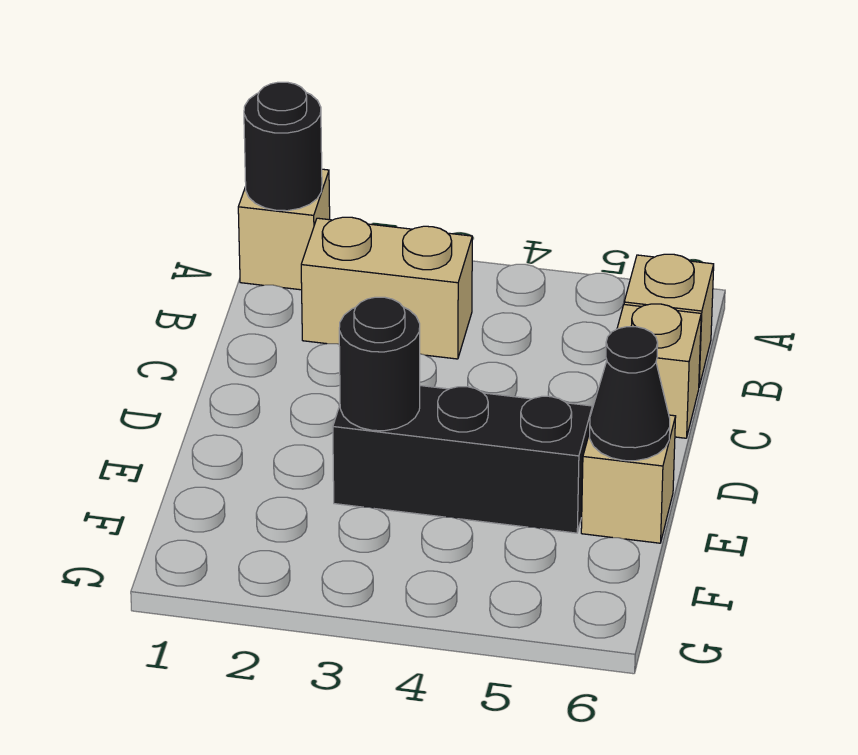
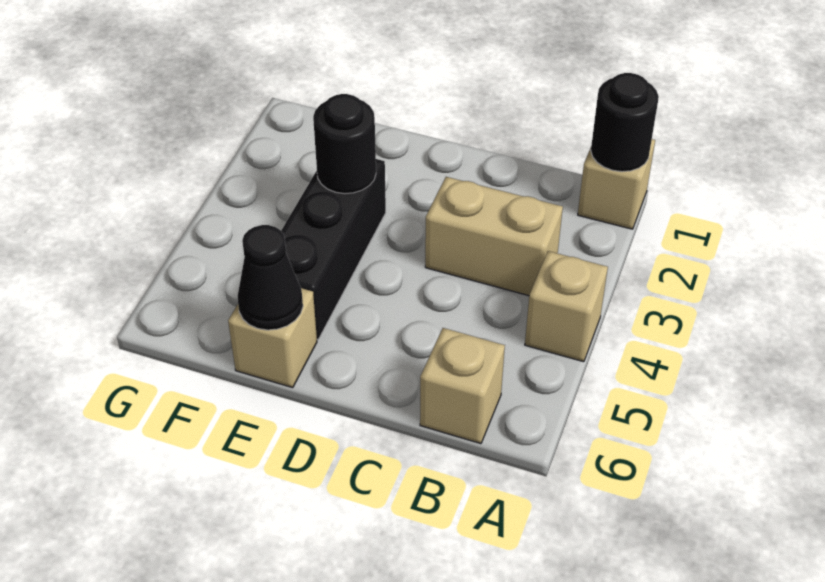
tan brick B2:B3 level 1 -> tan brick B3:C3 level 1
tan brick C6 level 1 -> tan brick A4 level 1

